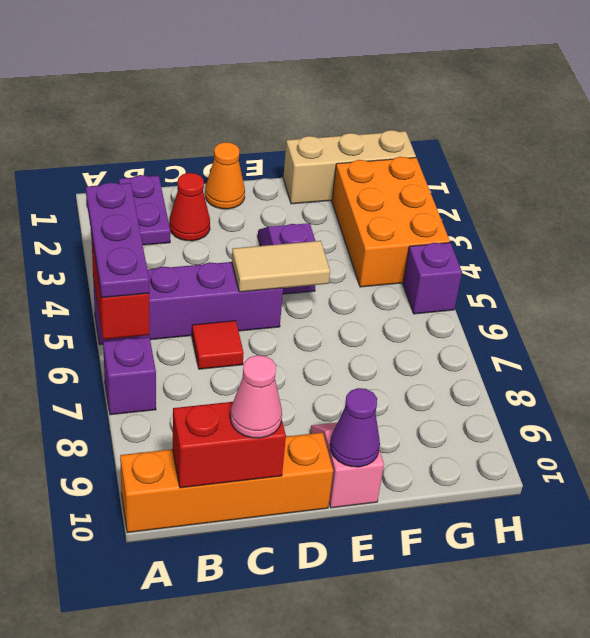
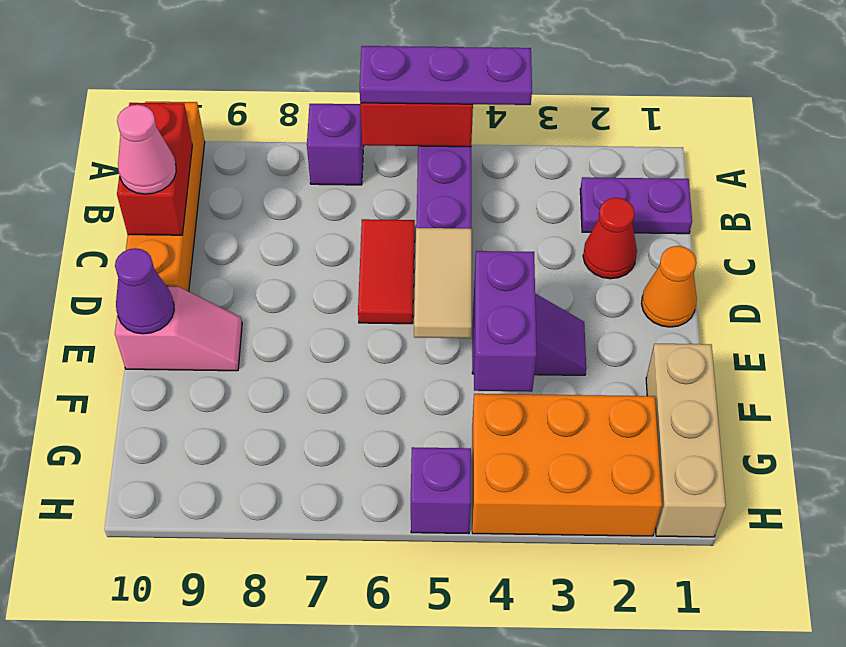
red tile C6 level 1 -> red tile C6:D6 level 1
none -> purple brick E4:F4 level 2

